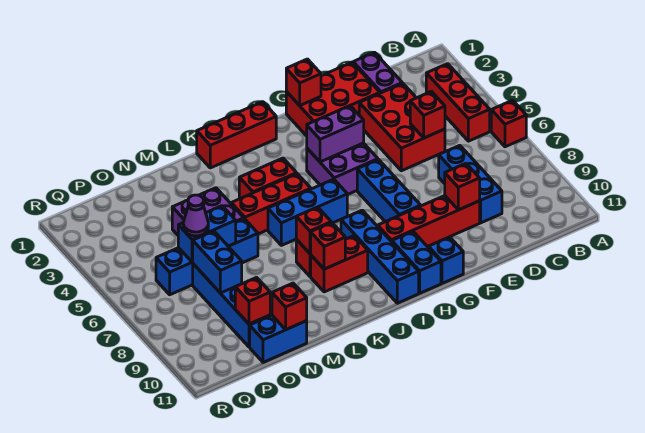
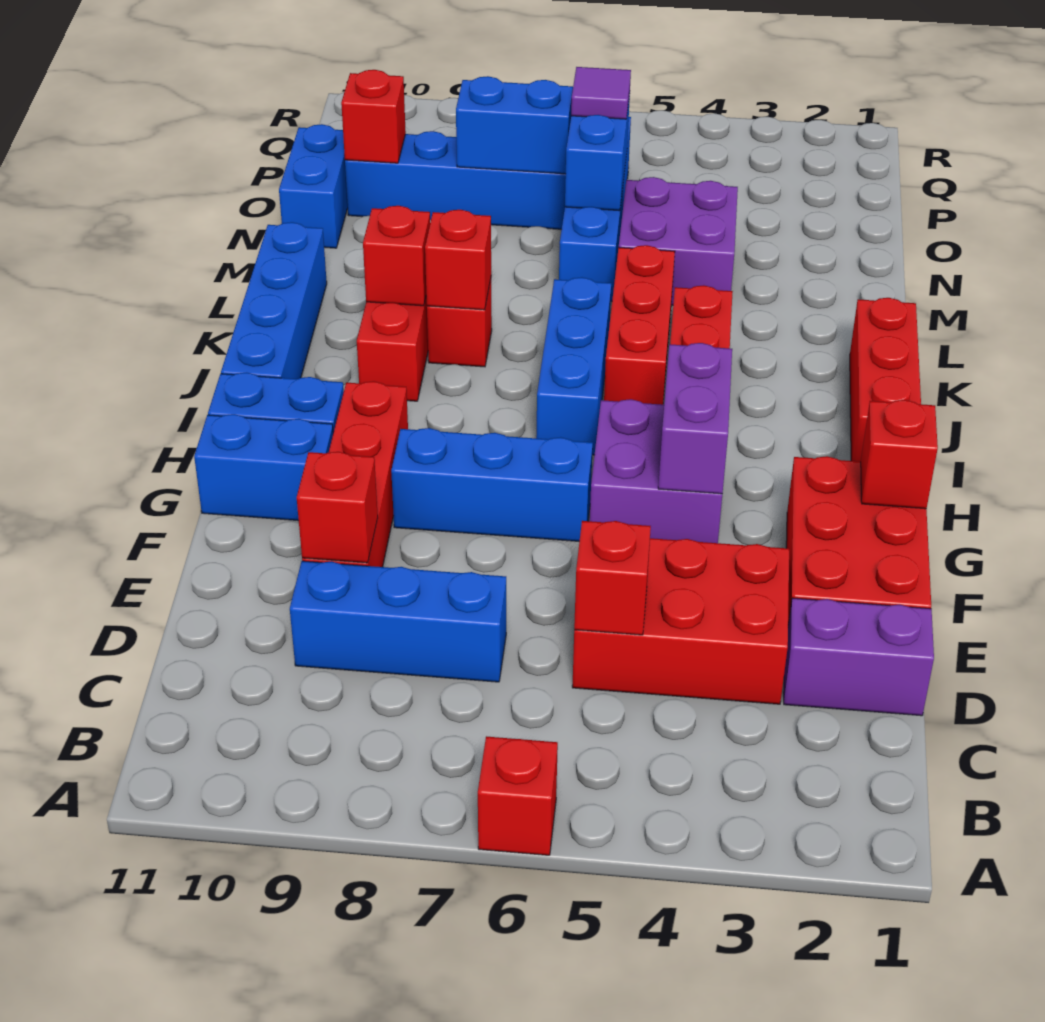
red brick B3:B5 level 1 -> none
blue brick G11 level 1 -> blue brick G10:G11 level 1
blue brick I8:I11 level 1 -> blue brick I11:L11 level 1
red brick N11 level 2 -> none
purple cone O6 level 3 -> purple tile O6 level 3

